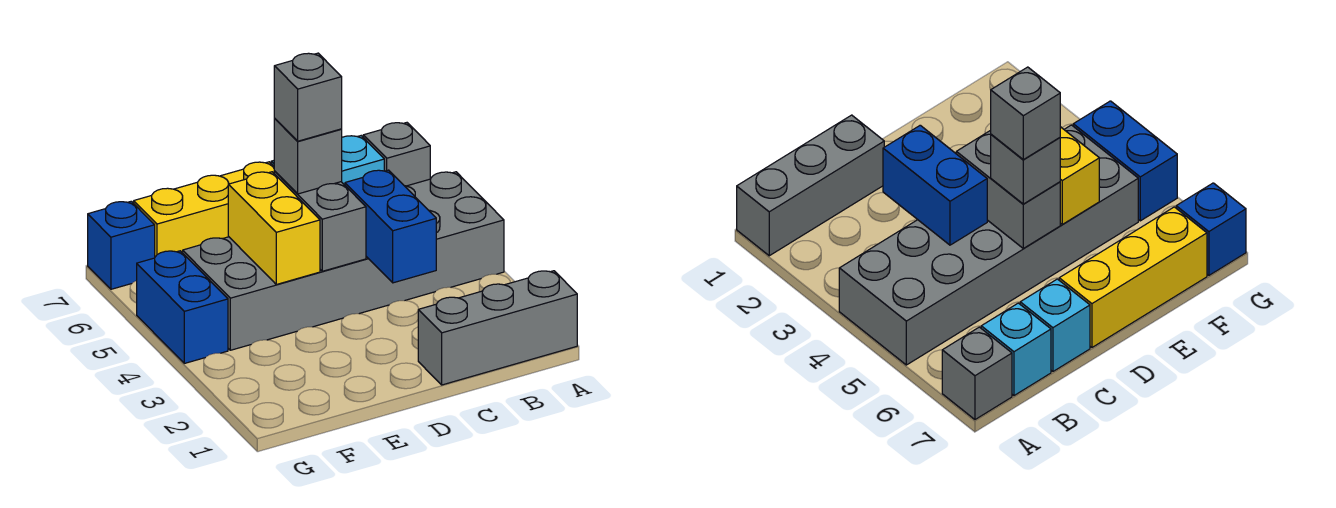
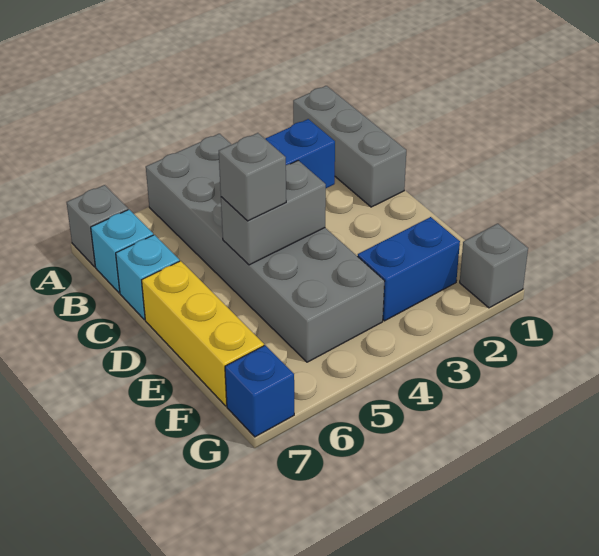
grey brick D5 level 4 -> grey brick G1 level 1
yellow brick E4:E5 level 2 -> none
blue brick G4:G5 level 1 -> blue brick F2:F3 level 1

